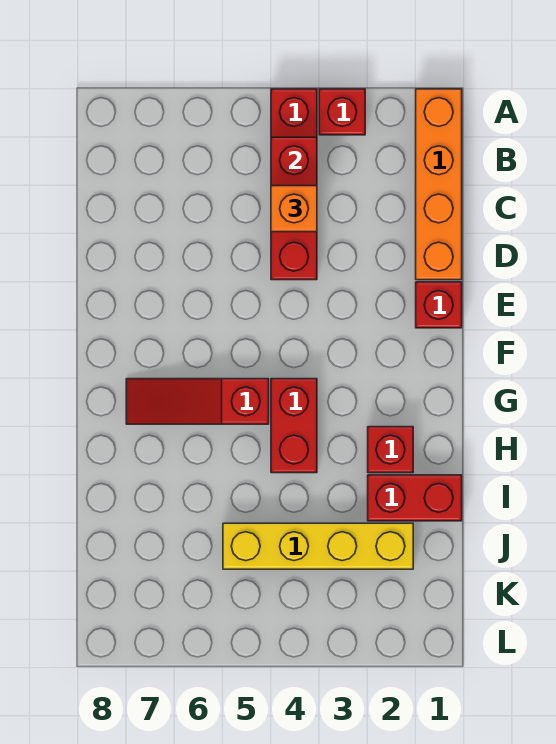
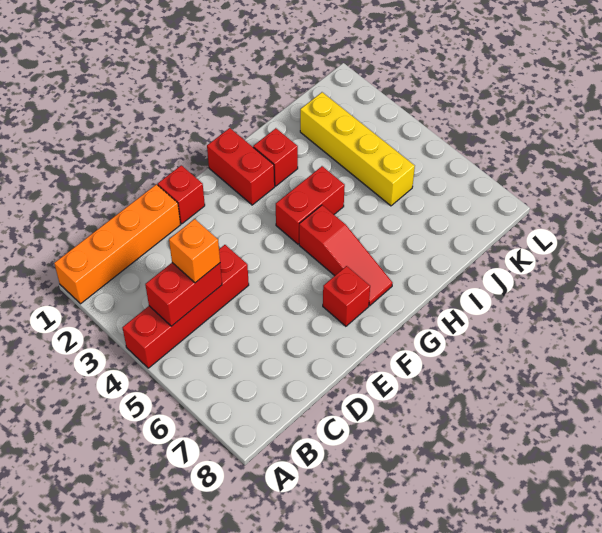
red brick A3 level 1 -> red brick F7 level 1
red brick I1:I2 level 1 -> red brick G1:G2 level 1

